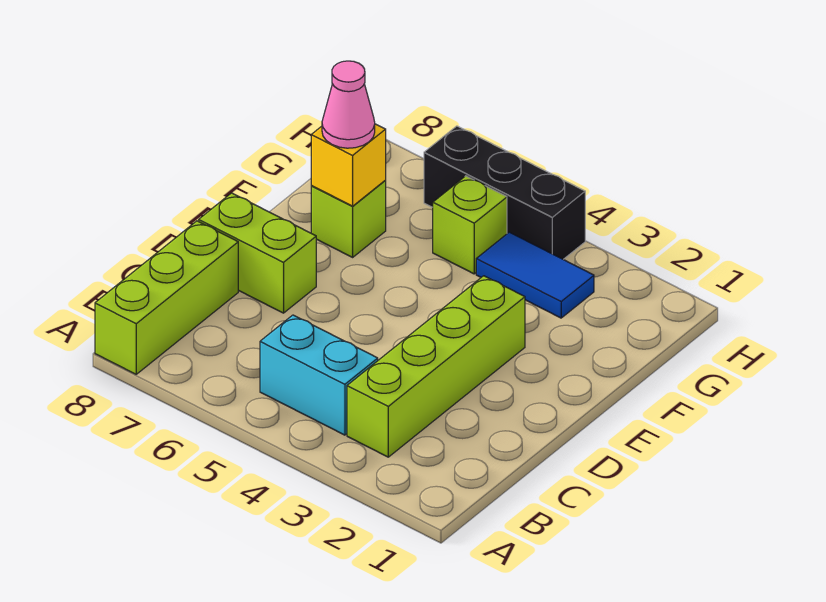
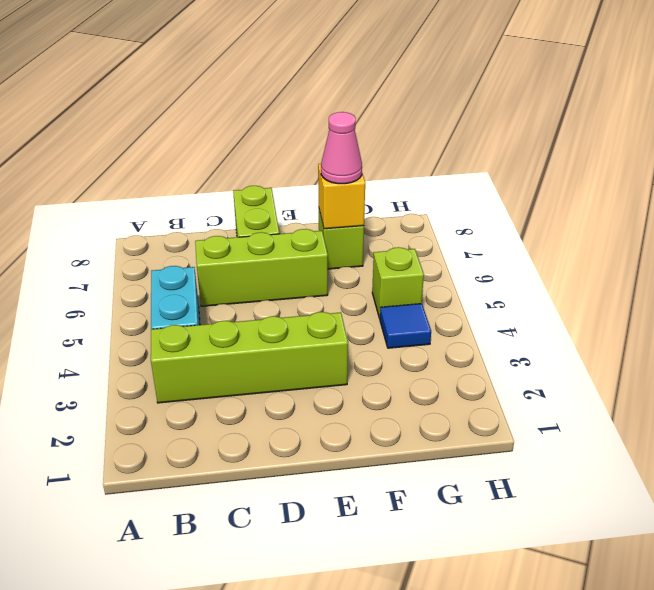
lime brick A8:C8 level 1 -> lime brick C6:E6 level 1
blue tile G3:G4 level 1 -> blue tile G4 level 1
black brick H4:H6 level 1 -> none

